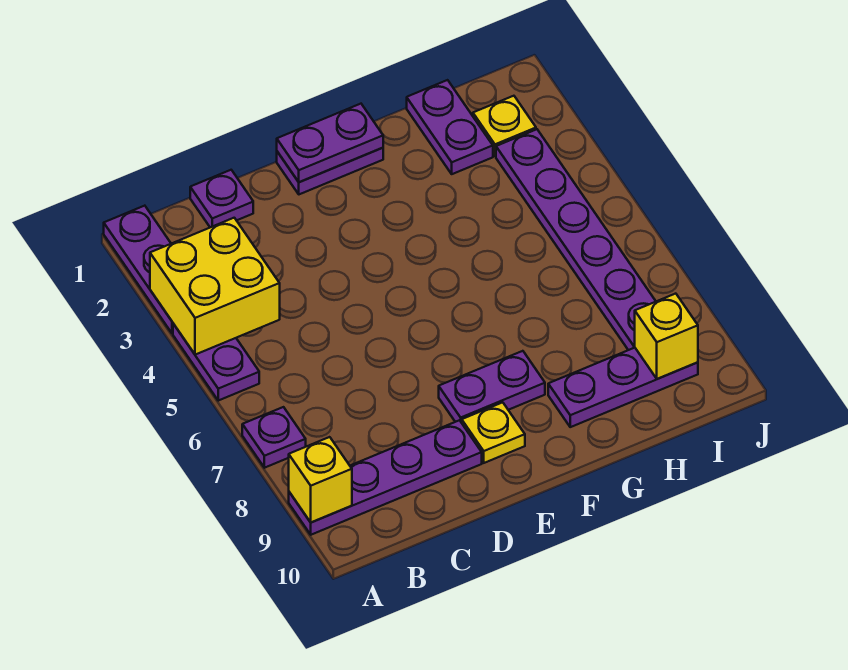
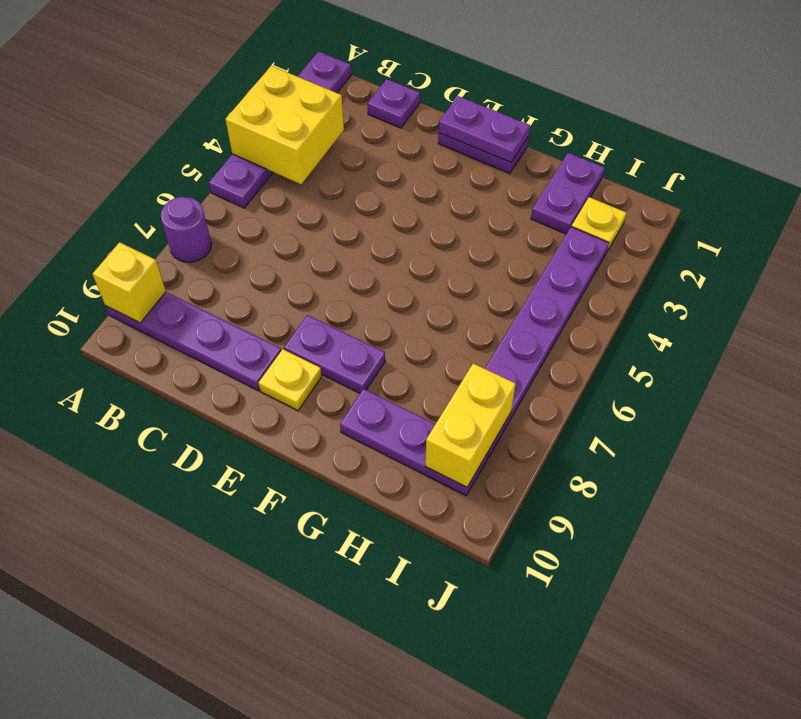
purple plate A7 level 1 -> purple round brick A7 level 1
yellow brick I9 level 2 -> yellow brick I8:I9 level 2

